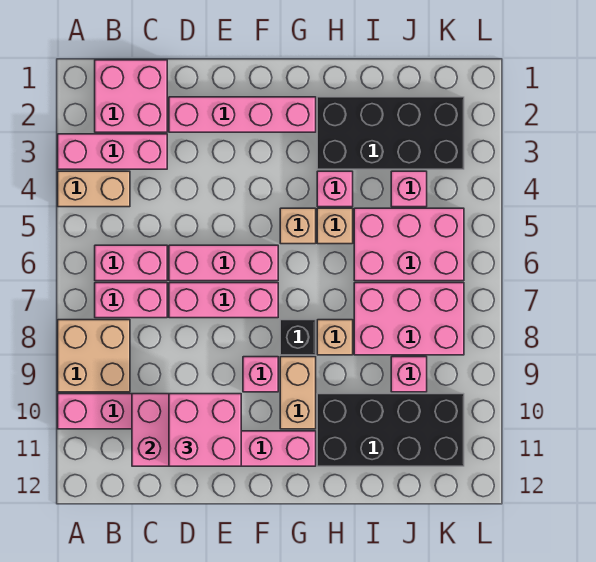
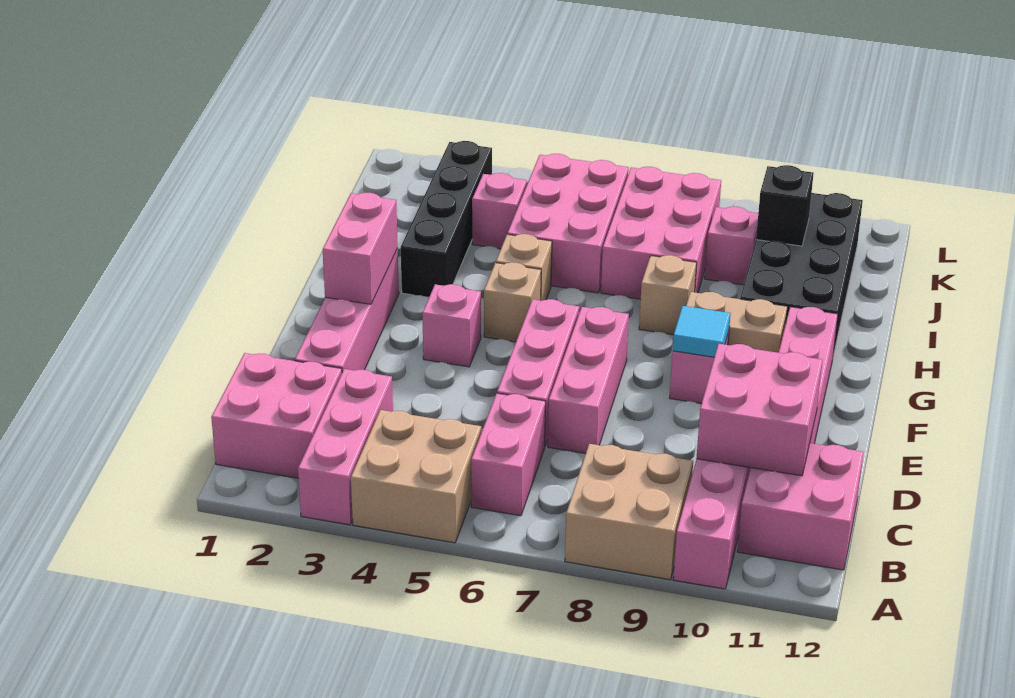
tan brick A4:B4 level 1 -> tan brick A4:B5 level 1
pink brick B7:C7 level 1 -> pink brick F2:G2 level 2
pink brick D10:E11 level 3 -> pink brick B11:C12 level 1
none -> cyan tile F9 level 2
black brick G8 level 1 -> black brick J10 level 2
black brick H2:K3 level 1 -> black brick H3:K3 level 1
pink brick H4 level 1 -> pink brick F4 level 1

